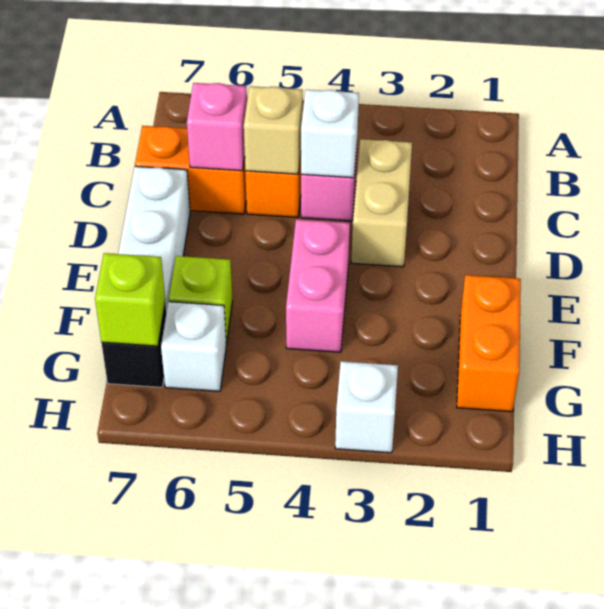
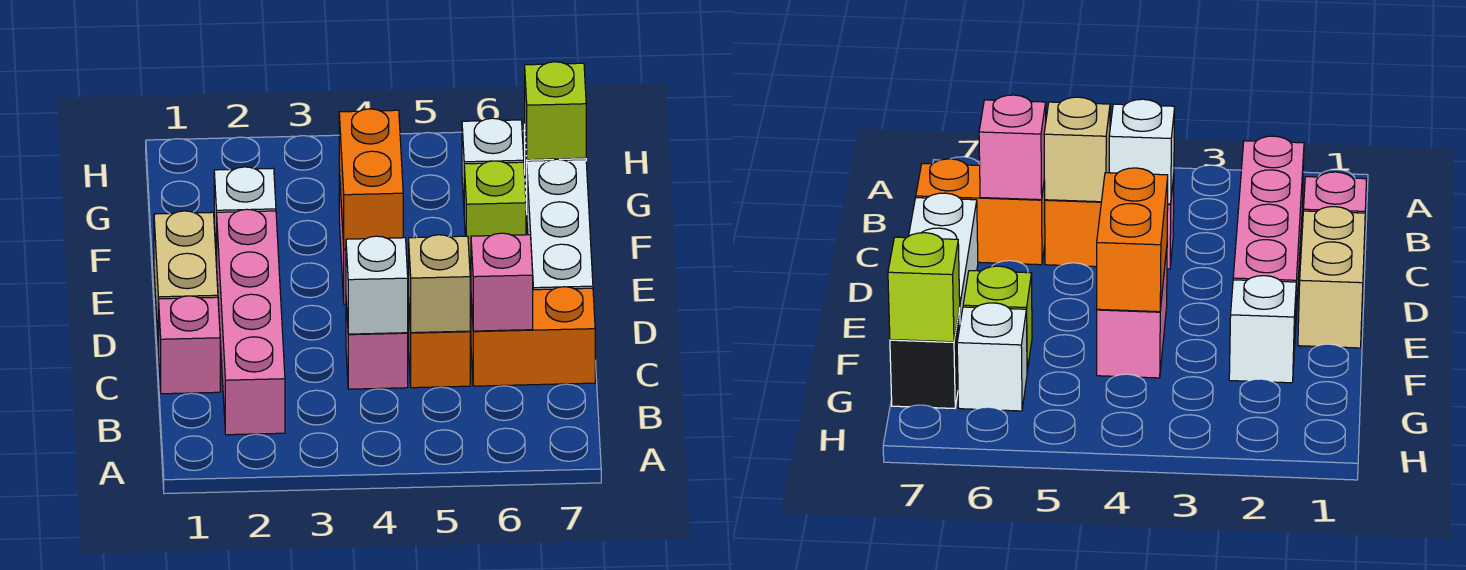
none -> pink brick B2:E2 level 1
none -> pink brick C1 level 1
tan brick C3:D3 level 1 -> tan brick D1:E1 level 1
orange brick F1:G1 level 1 -> orange brick E4:F4 level 2
white brick H3 level 1 -> white brick F2 level 1

